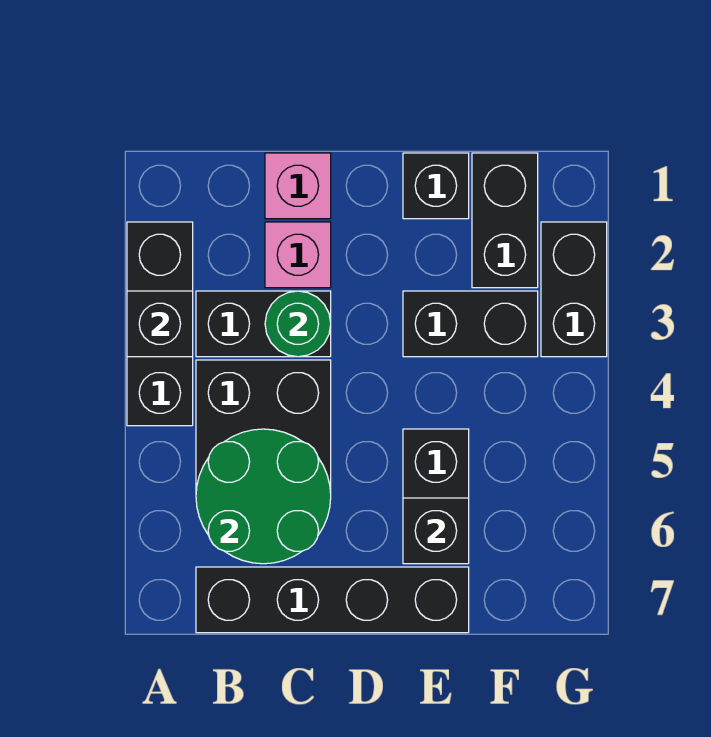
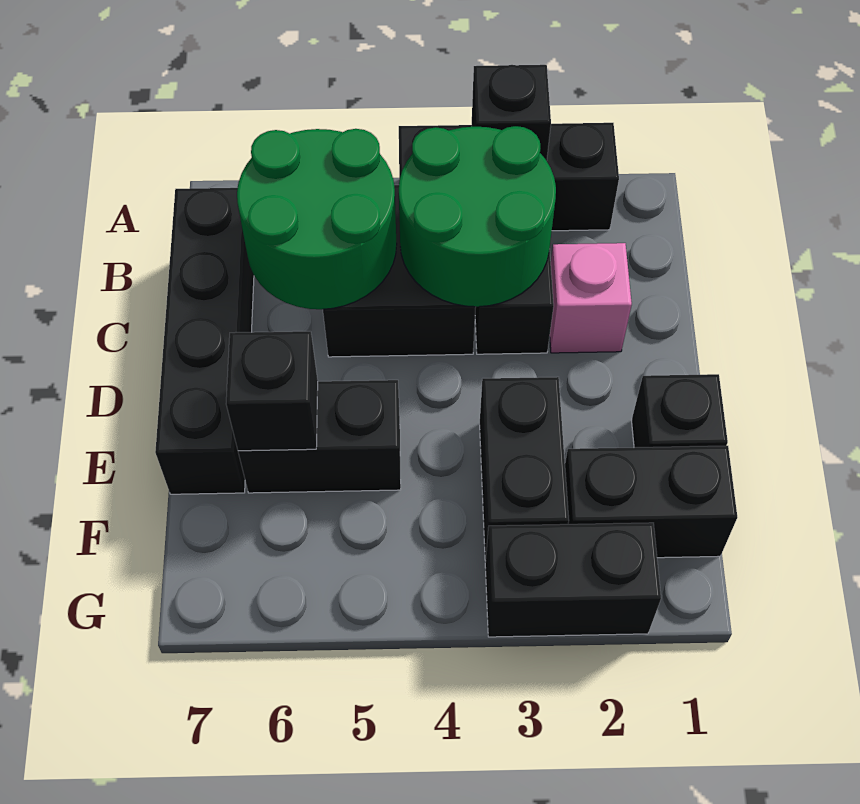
pink brick C1 level 1 -> none
green round brick C3 level 2 -> green round brick B3:C4 level 2

